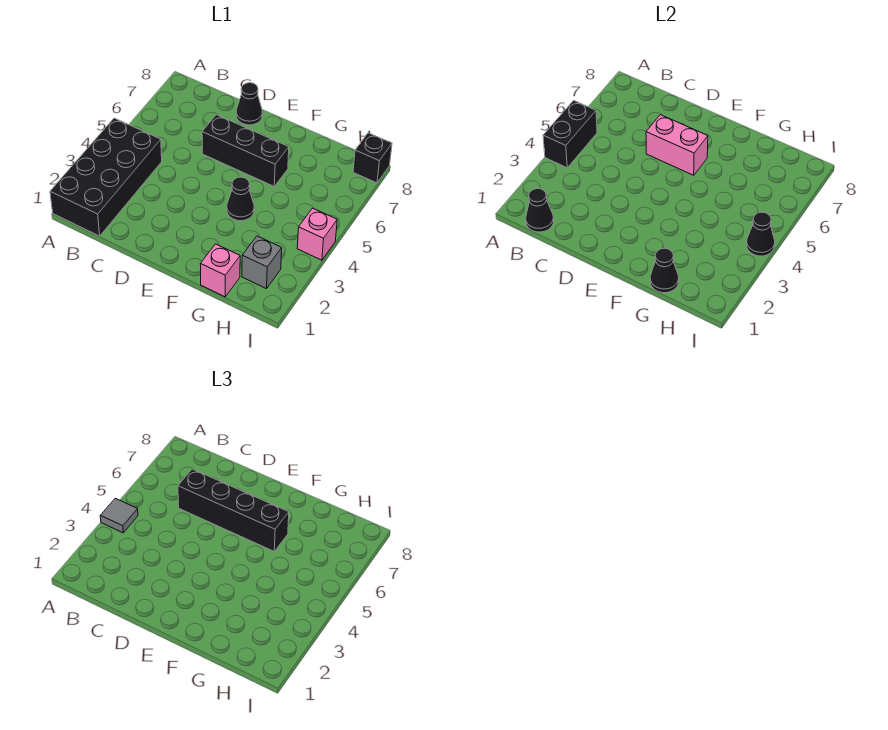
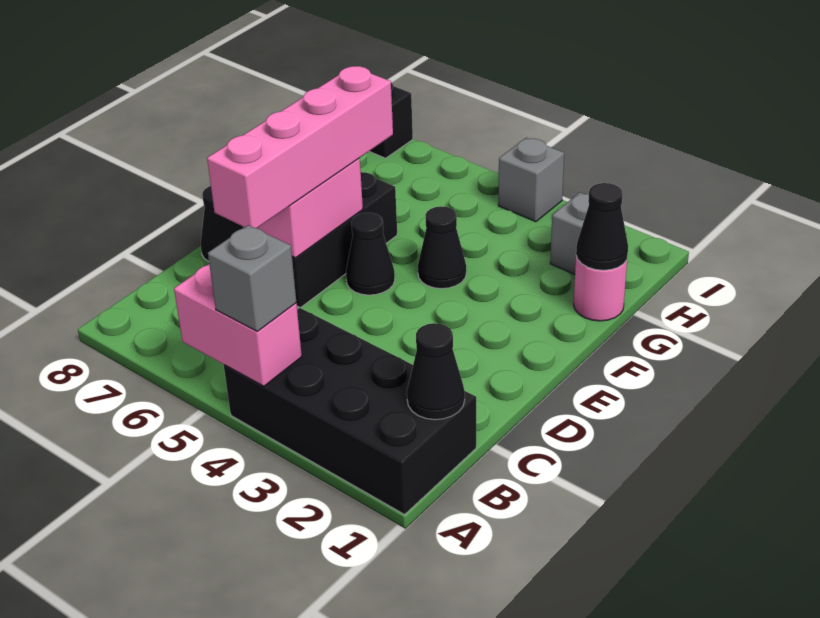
black brick A4:A5 level 2 -> pink brick A4:A5 level 2
grey tile A4 level 3 -> grey brick A4 level 3
black brick C6:F6 level 3 -> pink brick C6:F6 level 3
pink brick G1 level 1 -> pink round brick G1 level 1
pink brick I4 level 1 -> grey brick I4 level 1
black cone I4 level 2 -> black cone E5 level 1

